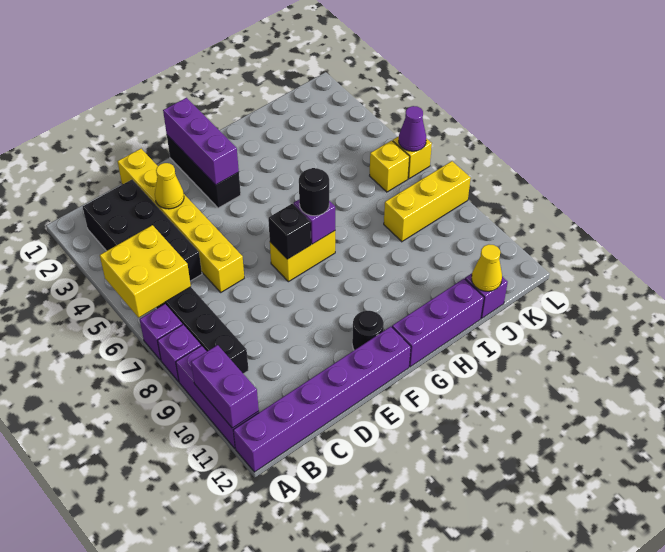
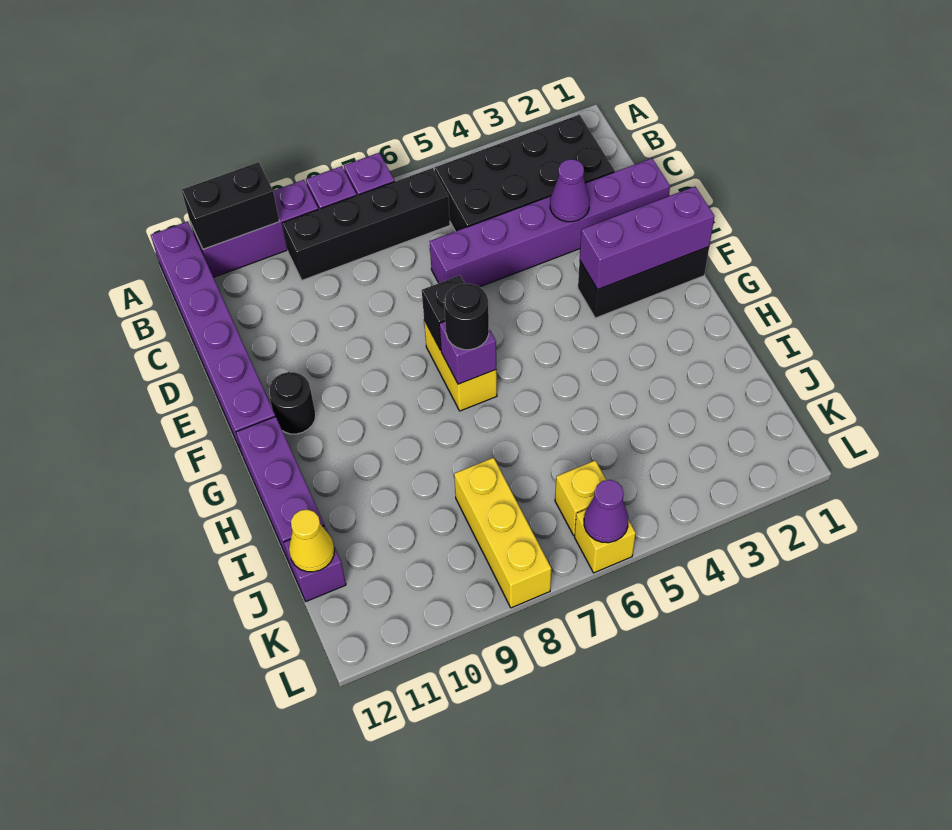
yellow brick A5:B6 level 2 -> none
purple brick A10:A11 level 2 -> black brick A10:A11 level 2
yellow brick D1:D6 level 1 -> purple brick D1:D6 level 1
yellow cone D3 level 2 -> purple cone D3 level 2

